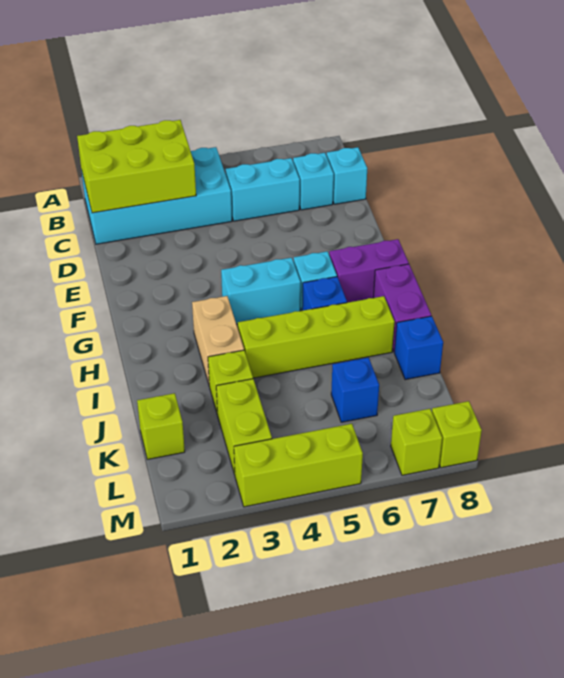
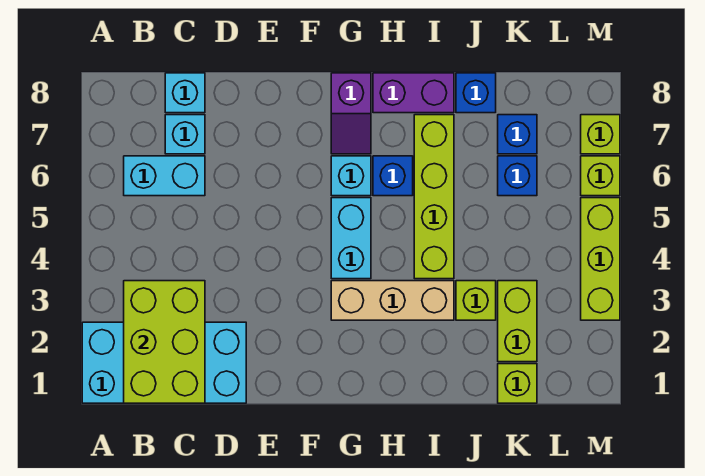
cyan brick B1:C4 level 1 -> cyan brick A1:D2 level 1
cyan brick C5:C6 level 1 -> cyan brick B6:C6 level 1
purple brick G7:G8 level 1 -> purple slope G7:G8 level 1 top 8
tan brick H3:I3 level 1 -> tan brick G3:I3 level 1
lime brick K3:L3 level 1 -> lime brick K2:K3 level 1
none -> blue brick K7 level 1
lime brick M8 level 1 -> lime brick M6 level 1

